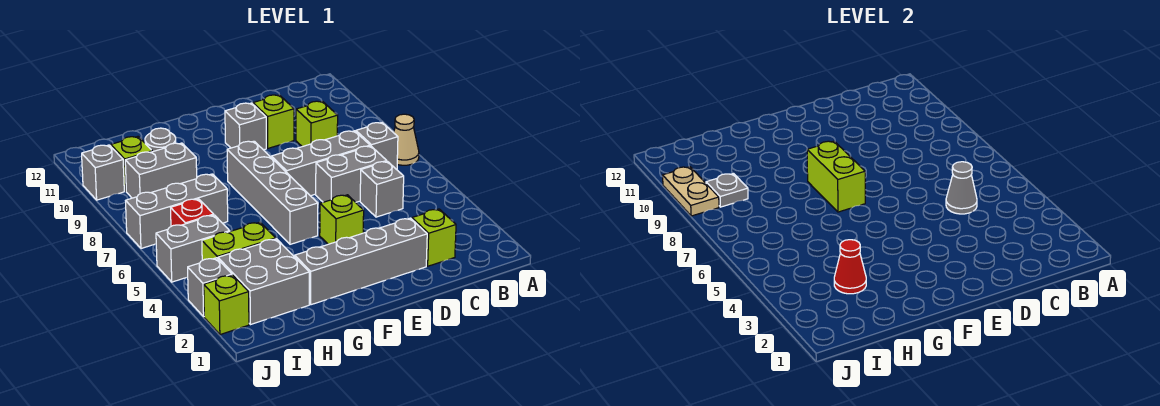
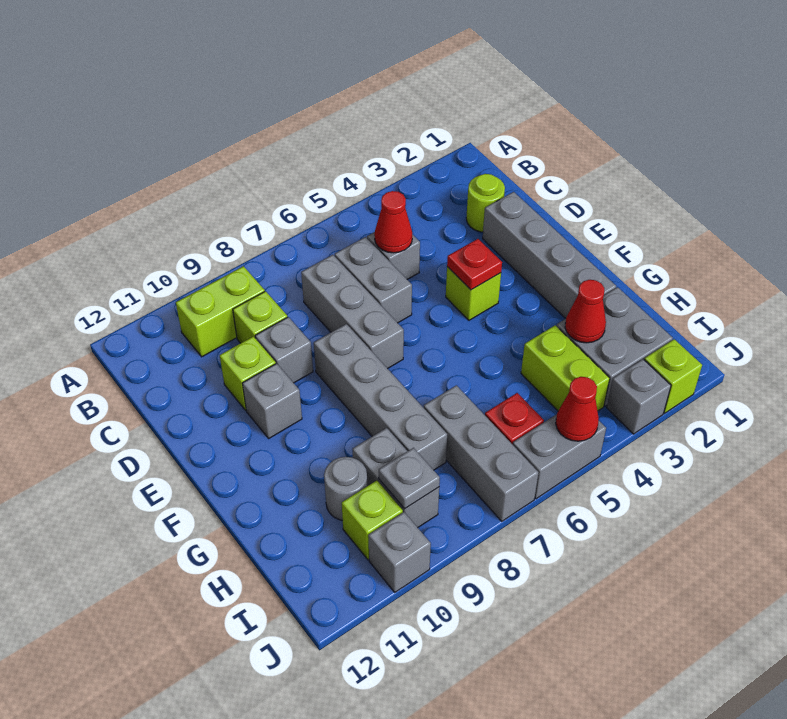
tan cone A7 level 1 -> none
grey brick B7 level 1 -> grey brick D9 level 1
lime brick C2 level 1 -> lime round brick C2 level 1
grey cone C5 level 2 -> red cone C5 level 2
none -> red plate E4 level 2
grey brick F5:F8 level 1 -> grey brick E8:H8 level 1
lime brick F7:F8 level 2 -> lime brick B9:B10 level 1
grey brick I5:J5 level 1 -> grey brick J5:J6 level 1
none -> red cone J5 level 2
tan plate J9:J10 level 2 -> none

